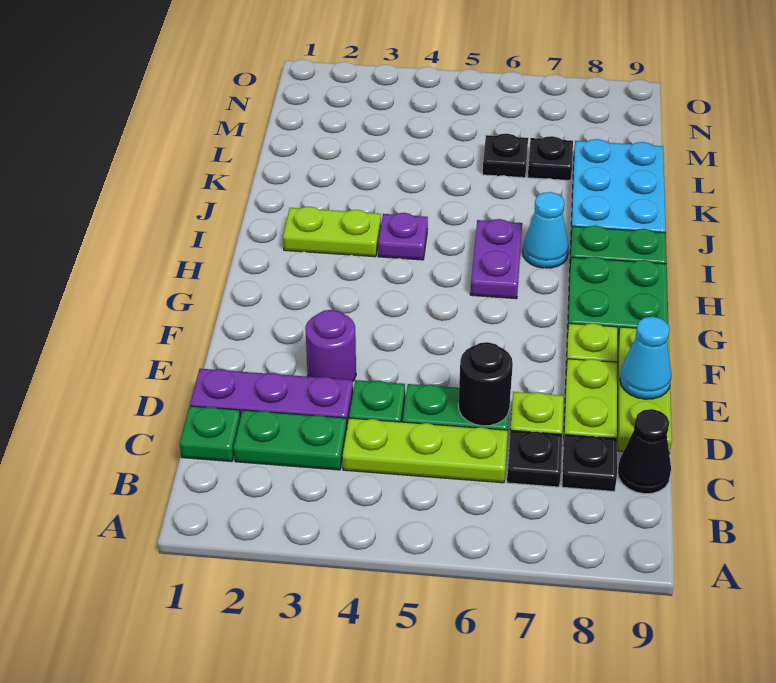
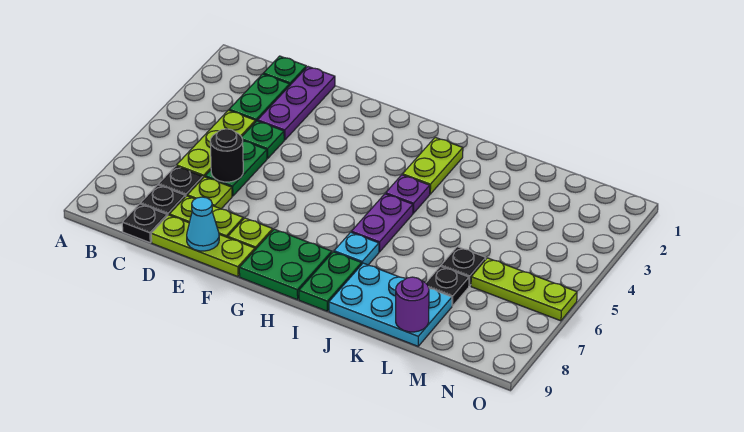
black cone C9 level 1 -> black plate C9 level 1
purple round brick E3 level 1 -> purple round brick L9 level 2
purple plate H6:I6 level 1 -> purple plate I5:I6 level 1
cyan cone I7 level 1 -> cyan plate I7 level 1
none -> lime plate M6:O6 level 1

